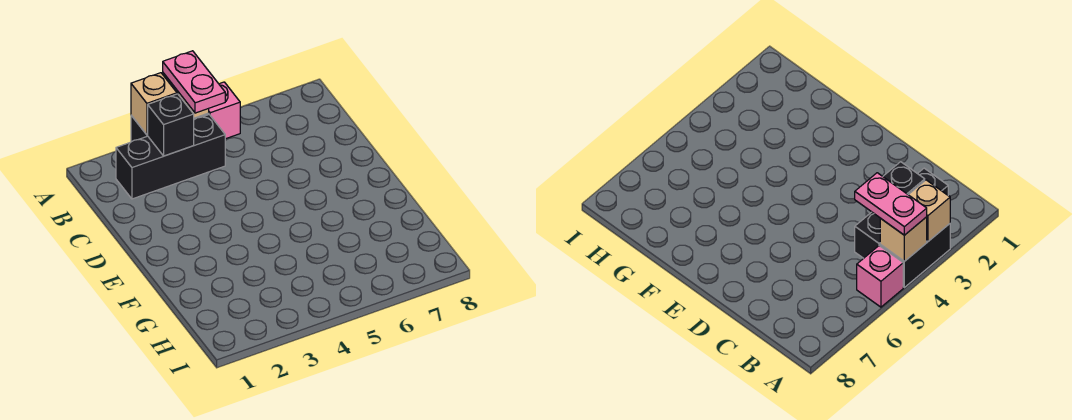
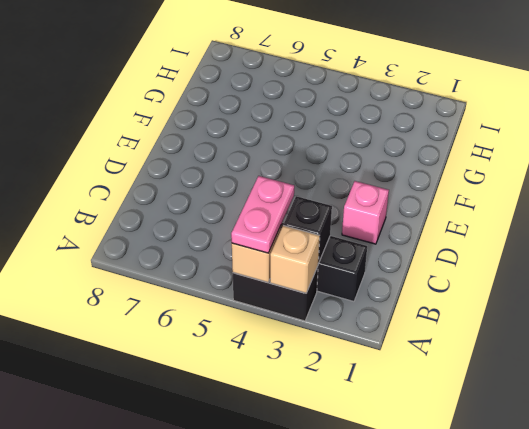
pink brick A5 level 1 -> pink brick D2 level 1

